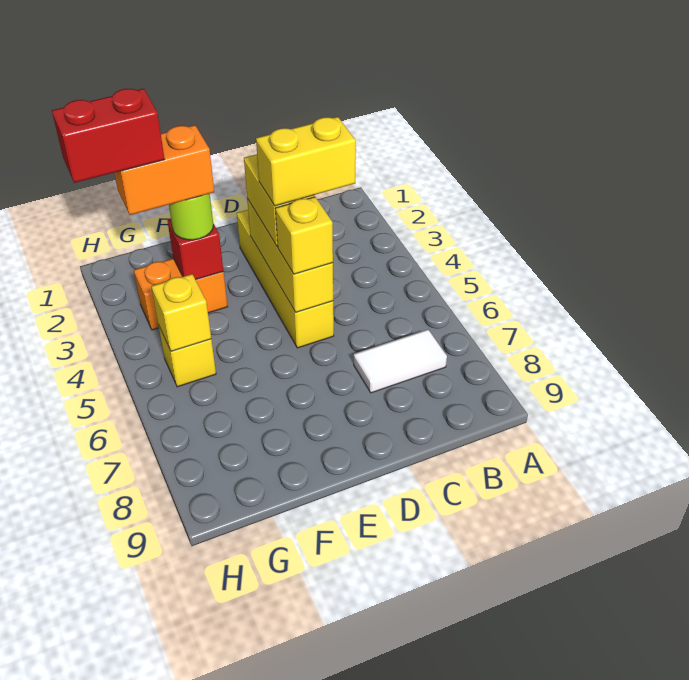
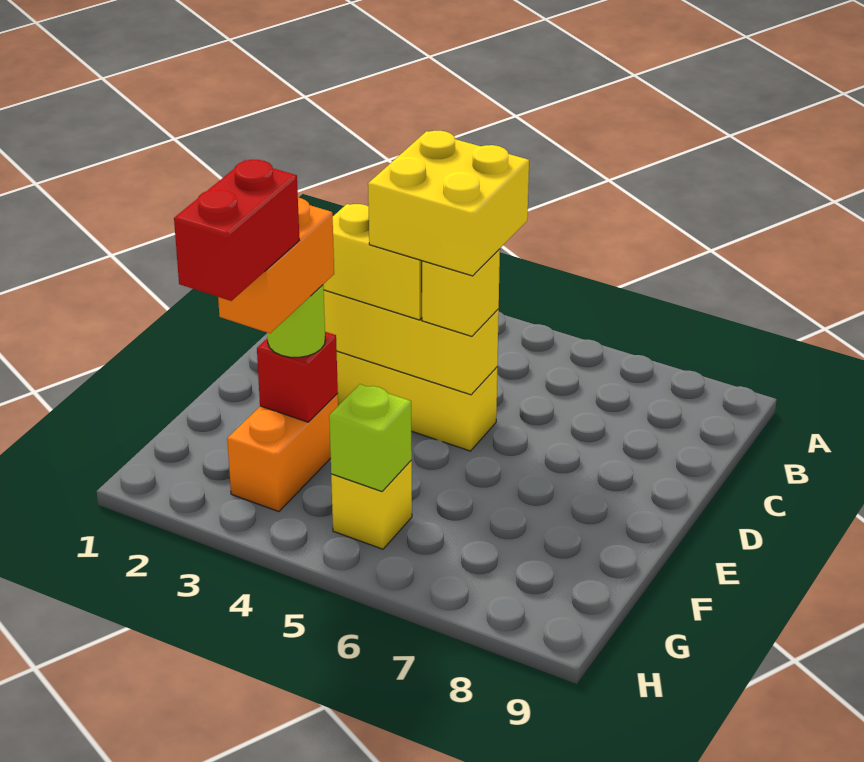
white tile B7:C7 level 1 -> none
yellow brick C4:D4 level 4 -> yellow brick C4:D5 level 4
yellow brick G5 level 2 -> lime brick G5 level 2

